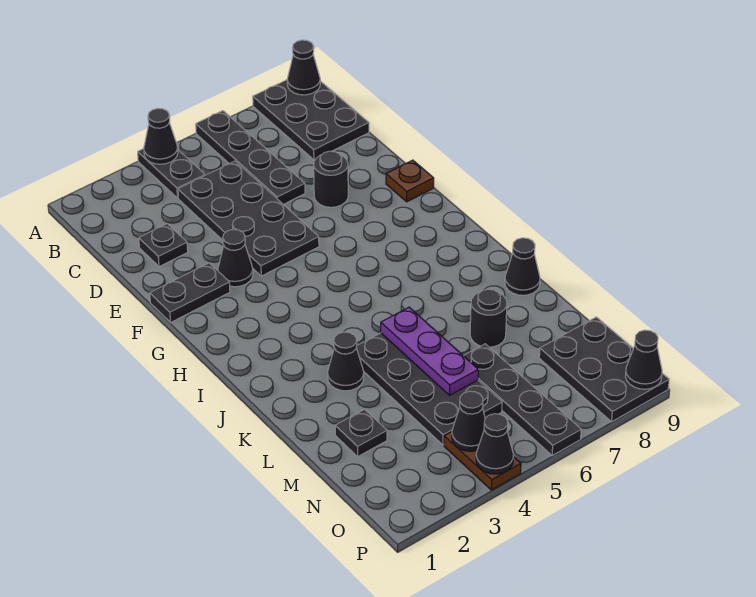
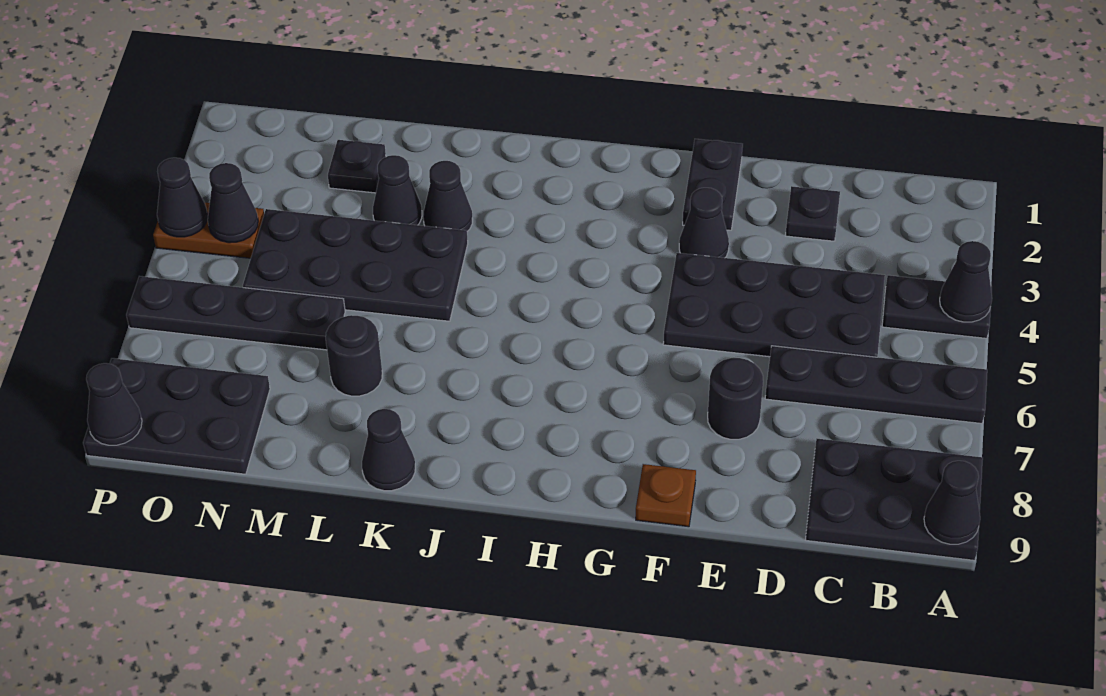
purple plate K5:M5 level 2 -> none
none -> black cone L3 level 1

